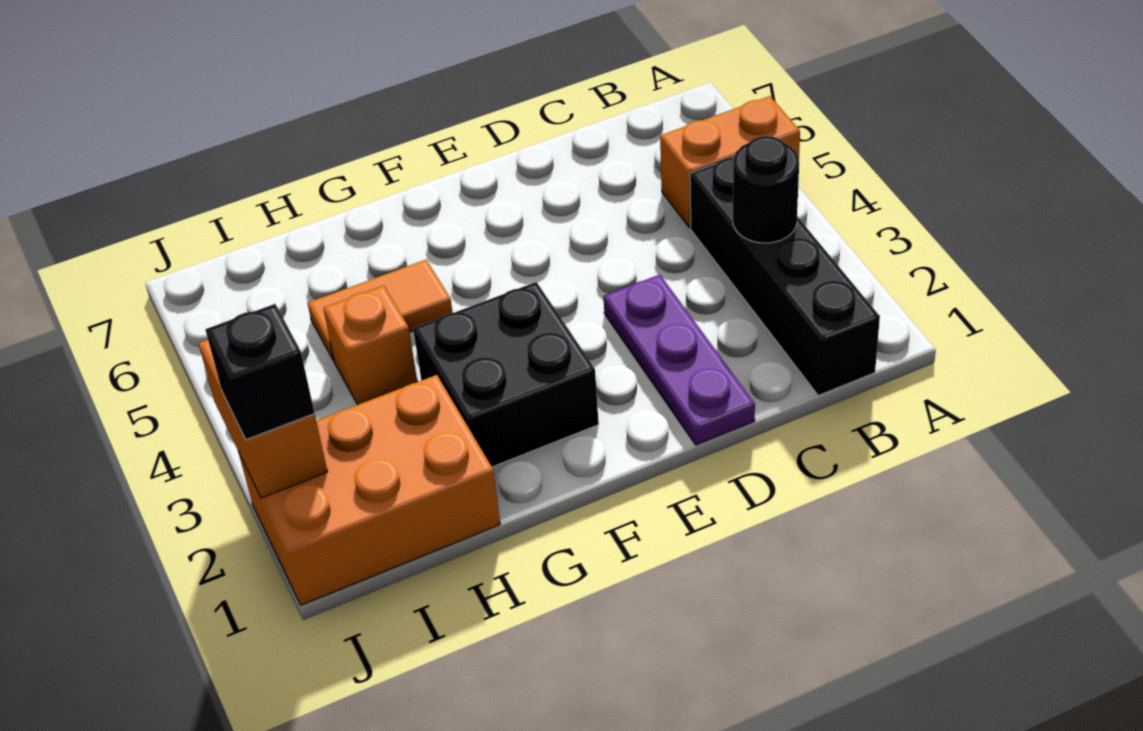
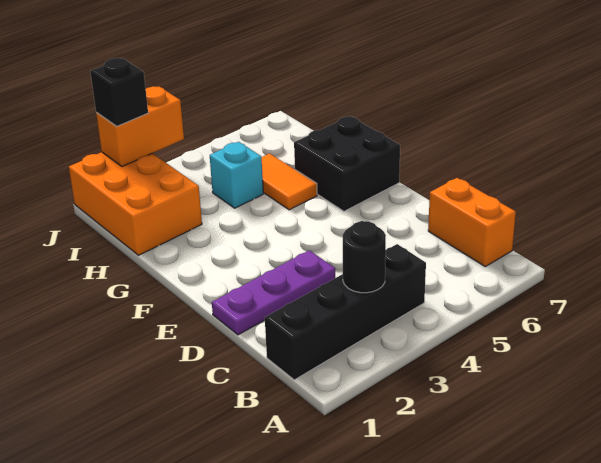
orange brick A5:B5 level 1 -> orange brick B7:C7 level 1
black brick F2:G3 level 1 -> black brick F6:G7 level 1
orange brick H4 level 1 -> cyan brick H4 level 1

